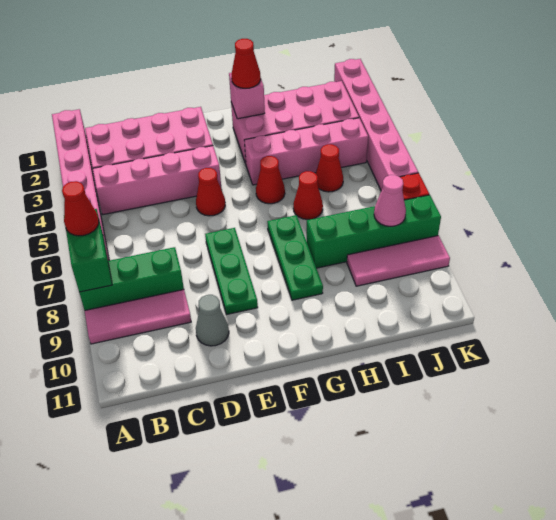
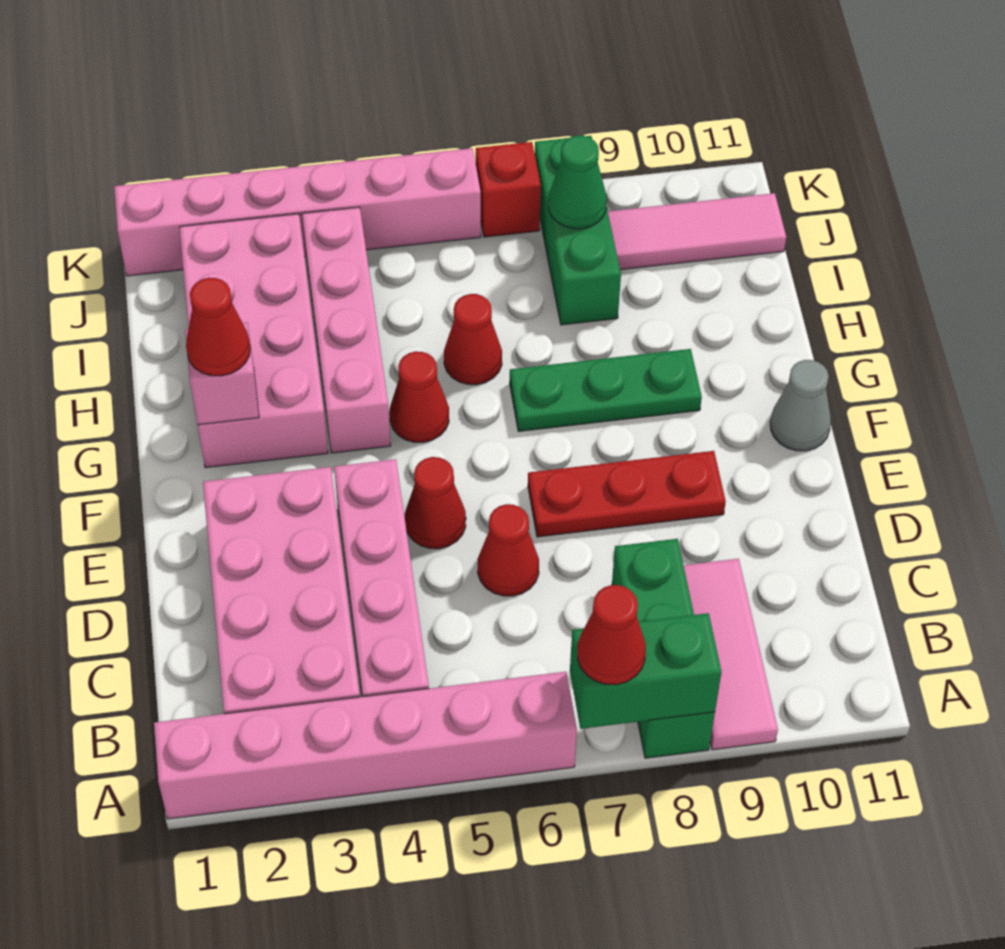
grey cone D10 level 1 -> grey cone F11 level 1
green plate E7:E9 level 1 -> red plate E7:E9 level 1
green brick H8:K8 level 1 -> green brick I8:K8 level 1
red cone I5 level 1 -> red cone D6 level 1
pink tile I9:K9 level 1 -> pink tile J9:J11 level 1
pink cone J8 level 2 -> green cone J8 level 2

